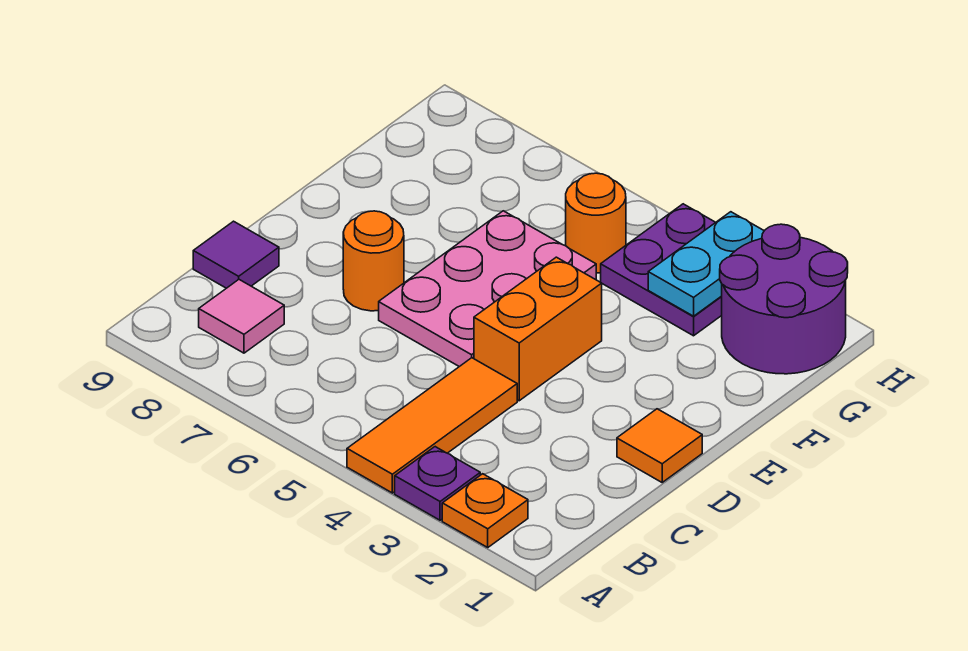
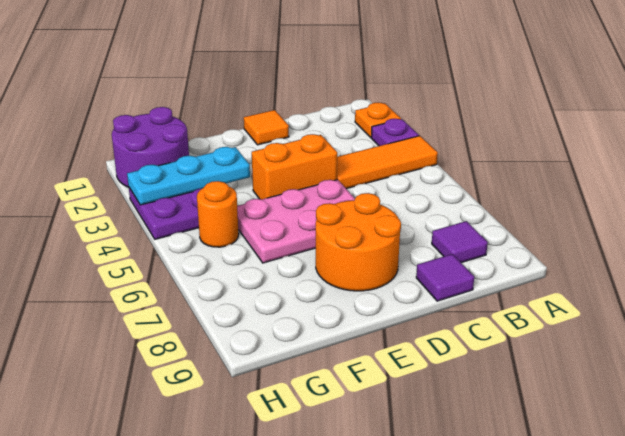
pink tile B8 level 1 -> purple tile B8 level 1
orange round brick D7 level 1 -> orange round brick D7:E8 level 1
cyan plate G3:H3 level 2 -> cyan plate F3:H3 level 2

